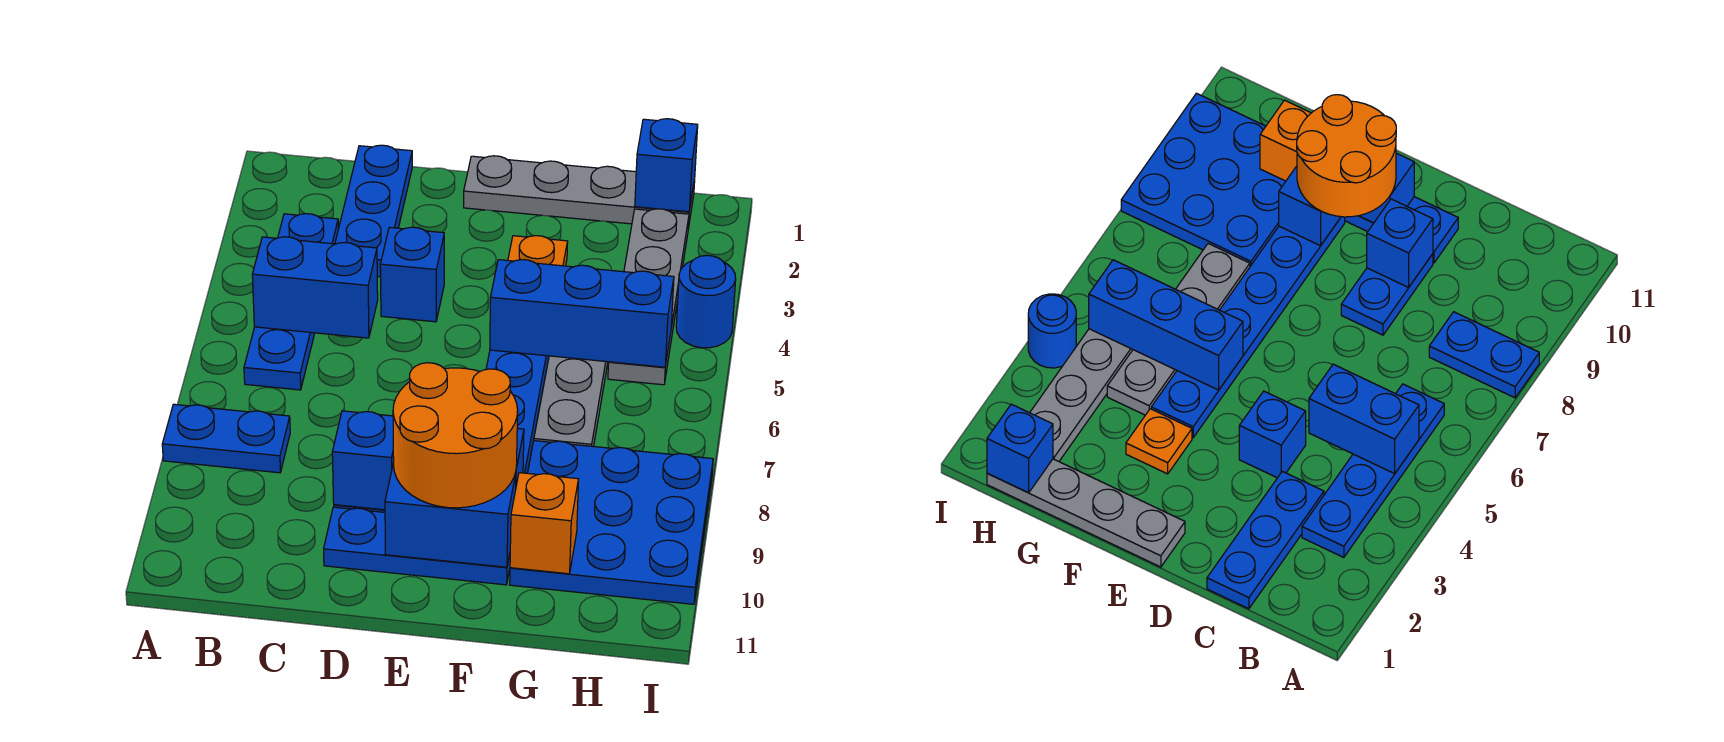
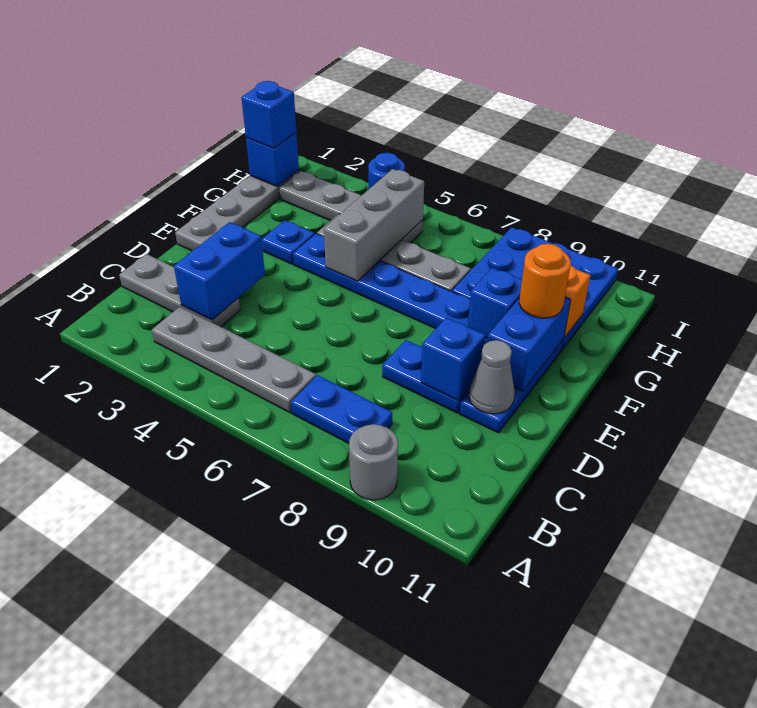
blue plate A8:B8 level 1 -> blue plate B7:B8 level 1
none -> grey round brick A9 level 1
blue plate B3:B6 level 1 -> grey plate B3:B6 level 1
blue brick B5:C5 level 2 -> blue brick C3:D3 level 2
blue plate C1:C3 level 1 -> grey plate C1:C3 level 1
blue brick D4 level 1 -> blue brick H1 level 3
none -> grey cone D10 level 2
orange round brick E9:F10 level 3 -> orange round brick F10 level 3
orange plate F3 level 1 -> blue plate F3 level 1
blue brick F5:H5 level 2 -> grey brick F5:H5 level 2

